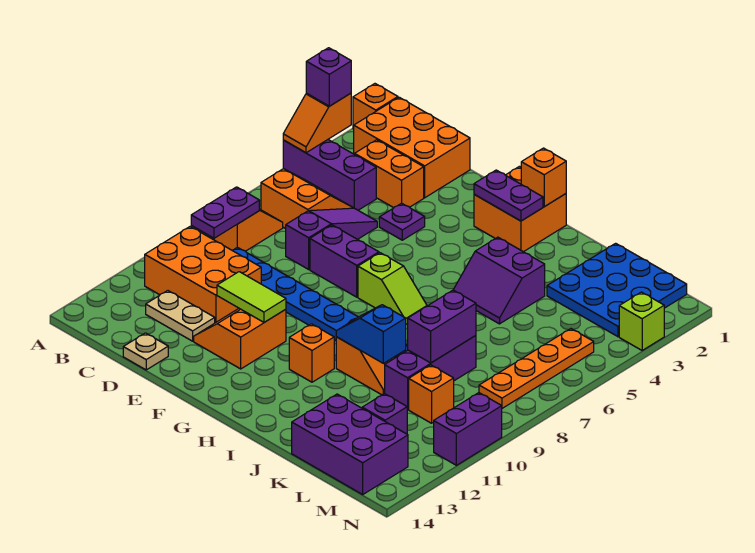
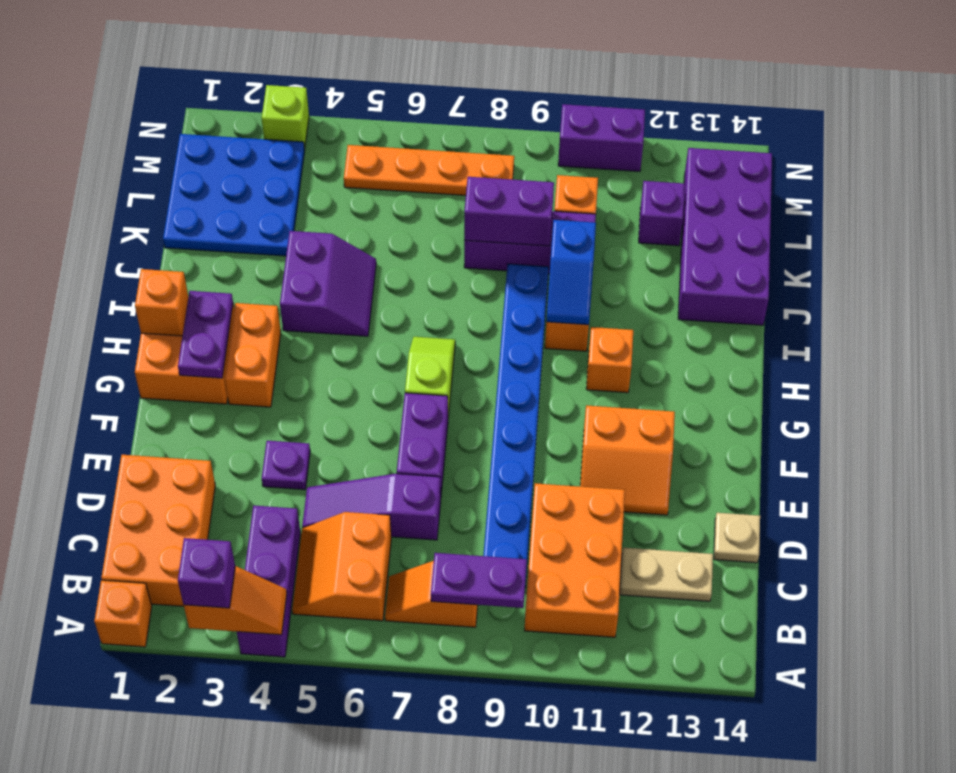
orange brick C3:D3 level 1 -> orange brick G3:H3 level 1
tan plate C12:D12 level 1 -> tan plate C12:C13 level 1
lime tile E11:F11 level 2 -> none
purple brick K13:M14 level 1 -> purple brick J13:M14 level 1

